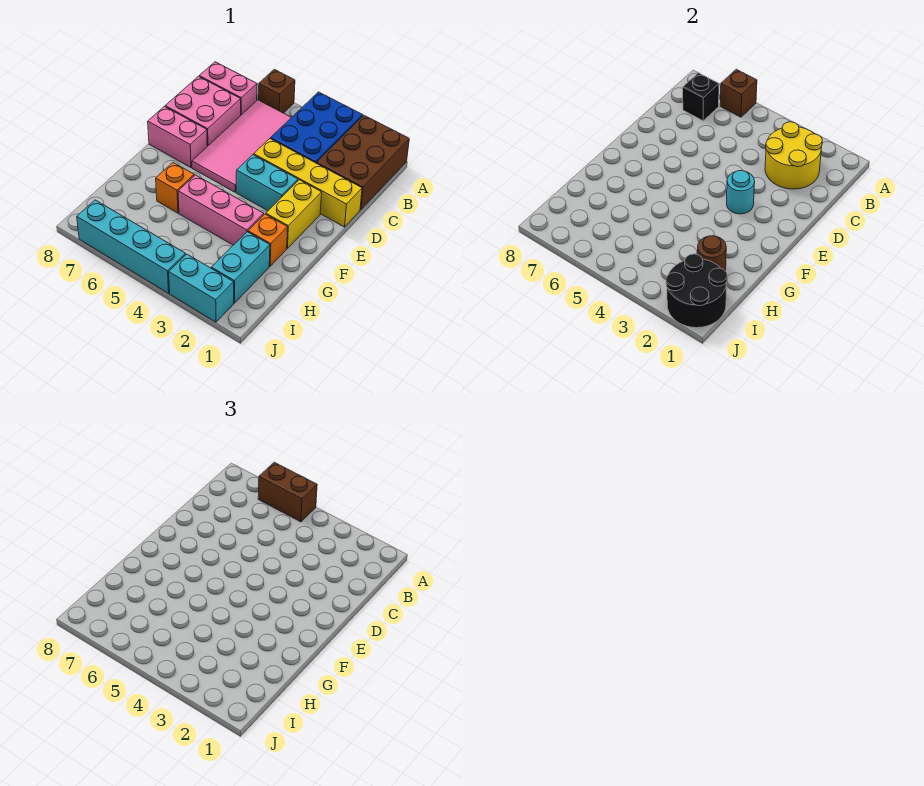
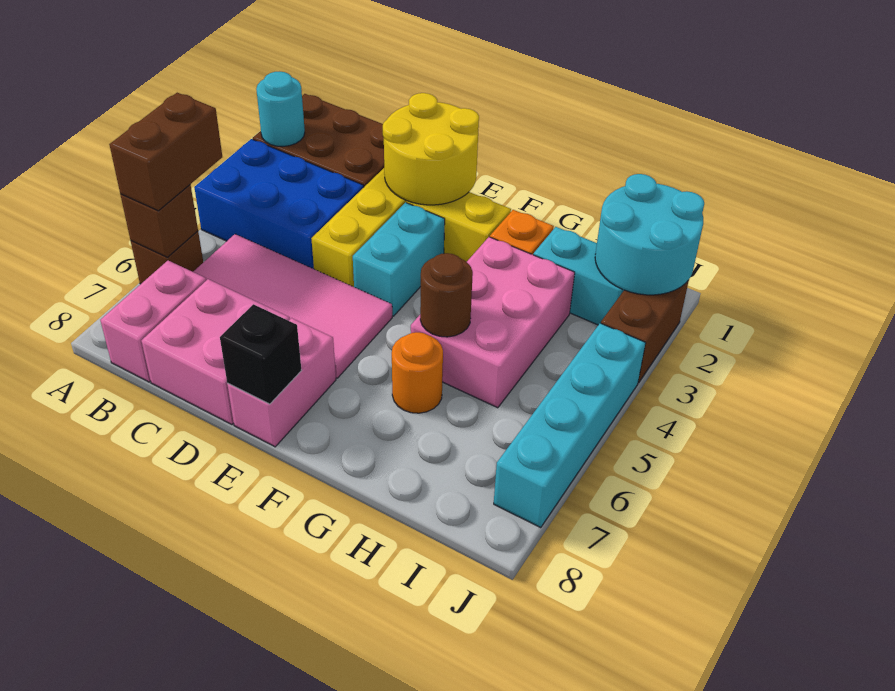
yellow round brick B2:C3 level 2 -> yellow round brick D1:E2 level 2
black brick B7 level 2 -> black brick E8 level 2
cyan round brick E3 level 2 -> cyan round brick A2 level 2
pink brick G3:G5 level 1 -> pink brick G3:H5 level 1
orange brick G6 level 1 -> orange round brick G6 level 1
brown round brick H2 level 2 -> brown round brick G5 level 2
black round brick I1:J2 level 2 -> cyan round brick I1:J2 level 2
cyan brick J2:J3 level 1 -> brown brick J2:J3 level 1

